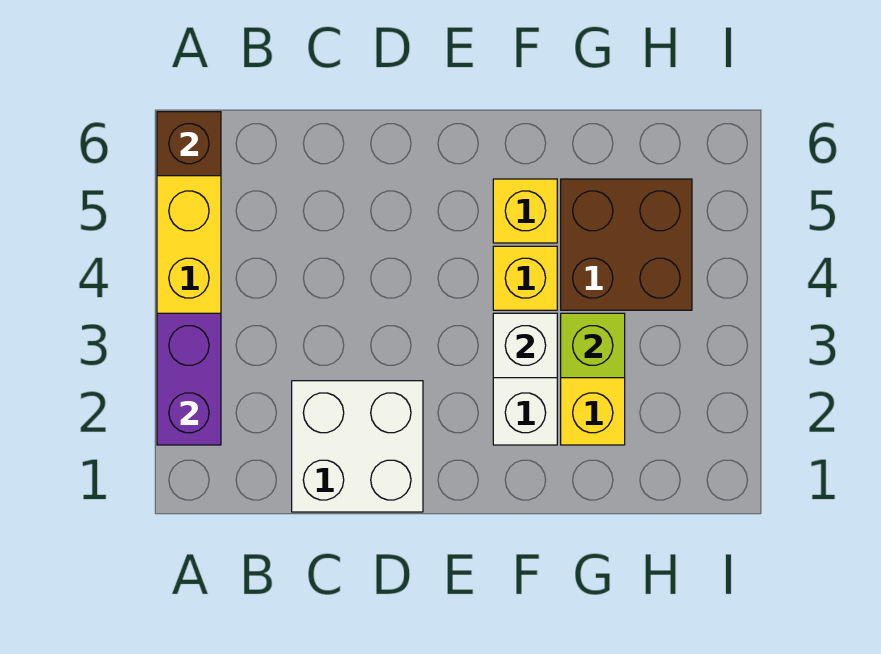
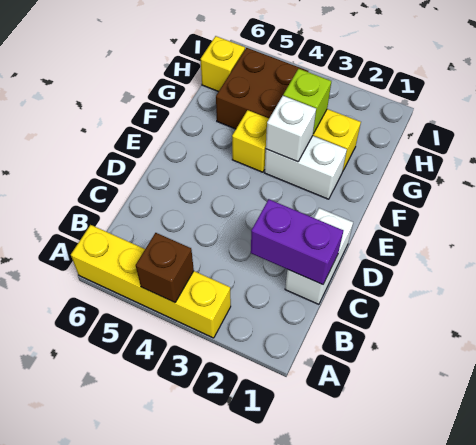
purple brick A2:A3 level 2 -> purple brick C1:C2 level 2
brown brick A6 level 2 -> brown brick A4 level 2
white brick C1:D2 level 1 -> white brick C1:D1 level 1
yellow brick F5 level 1 -> yellow brick H6 level 1

